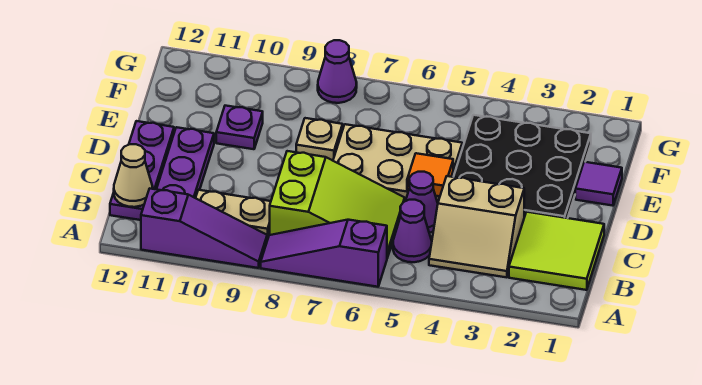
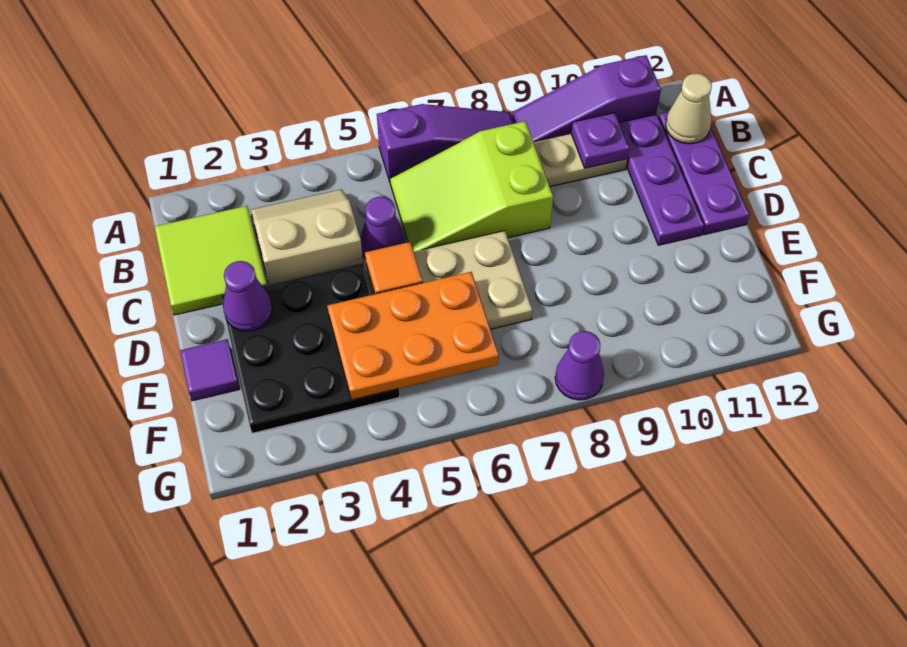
purple cone B5 level 1 -> purple cone D2 level 2
none -> orange plate E4:F6 level 2
tan plate E8 level 1 -> none
purple plate E10 level 1 -> purple plate B10 level 2

